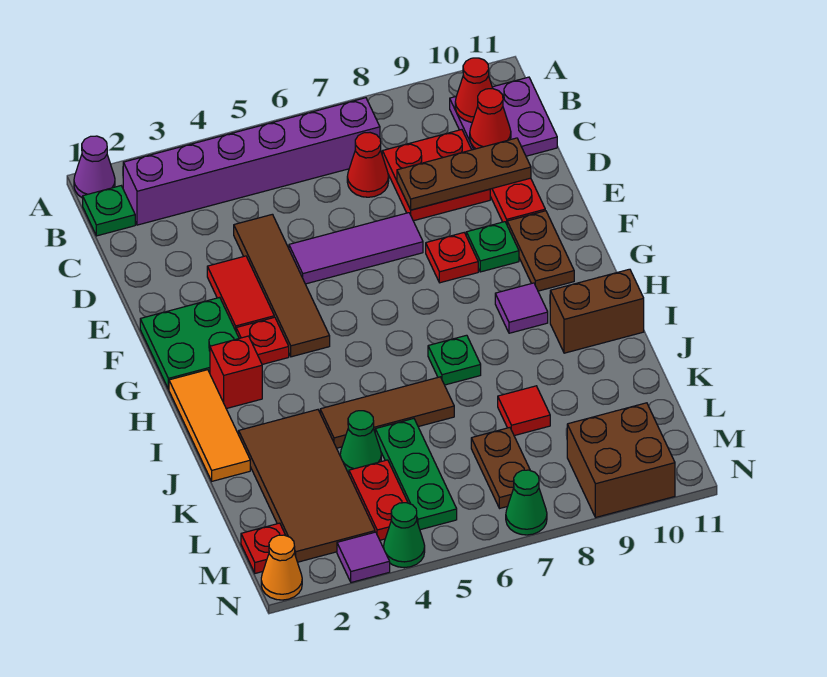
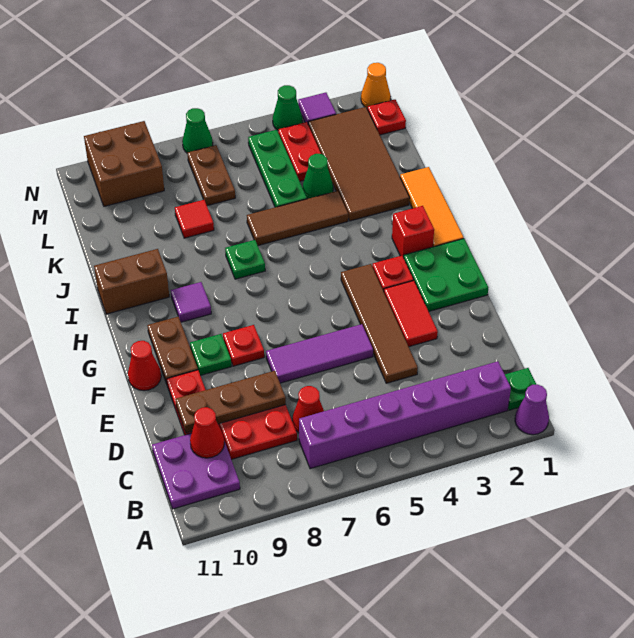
red cone B10 level 2 -> red cone F11 level 1

